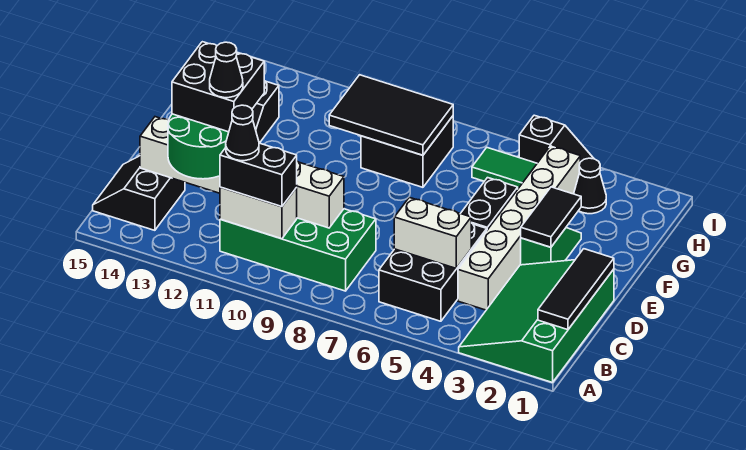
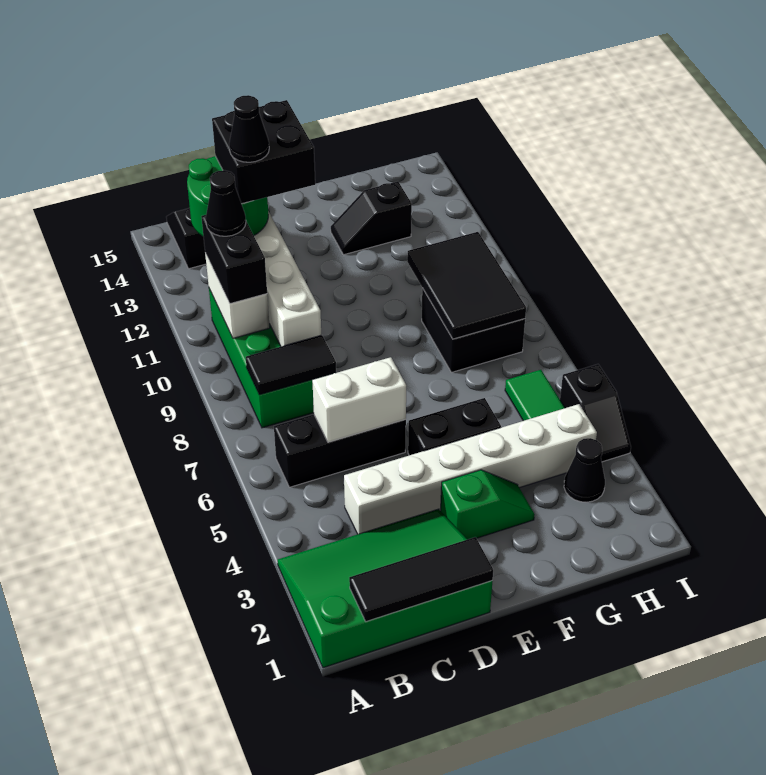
black brick B5:D6 level 1 -> black brick B6:D6 level 1
white brick C5:C6 level 2 -> white brick C6:D6 level 2
black tile E3:F3 level 2 -> black tile B8:C8 level 2

